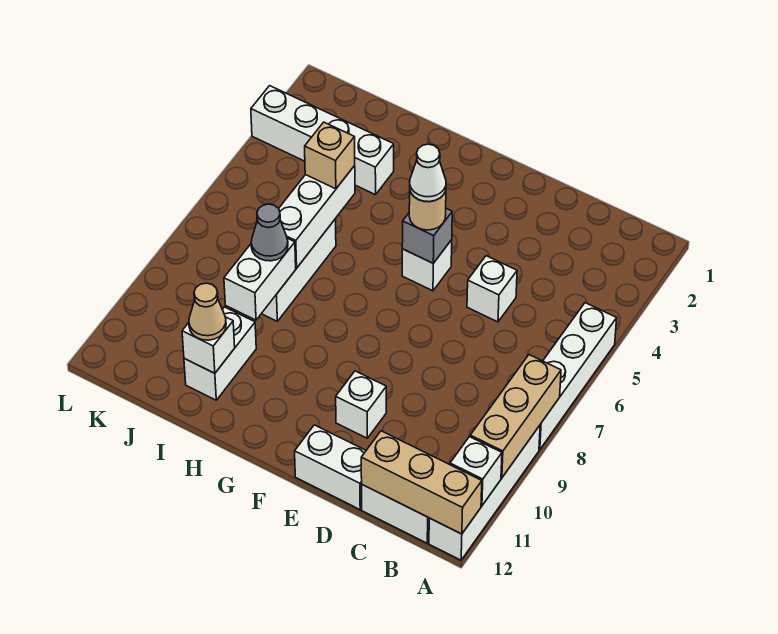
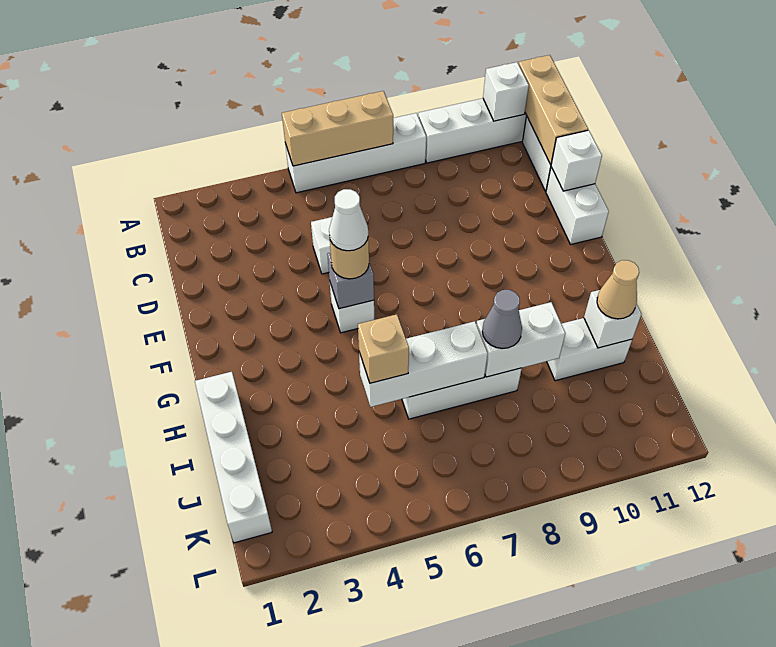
tan brick A8:A10 level 2 -> tan brick A5:A7 level 2
white brick E10 level 1 -> white brick D12 level 2
white brick I3:L3 level 1 -> white brick H1:K1 level 1

